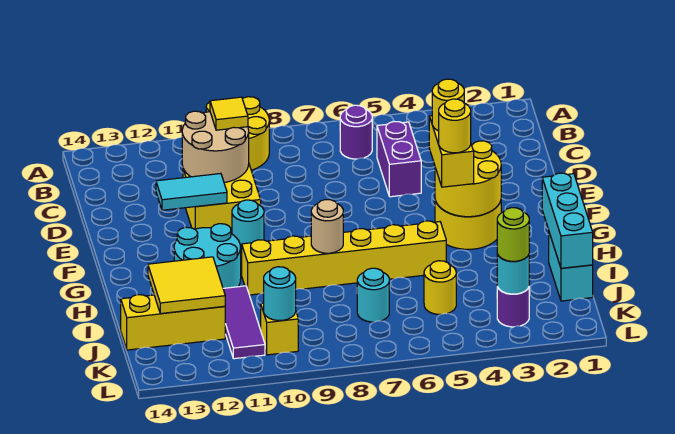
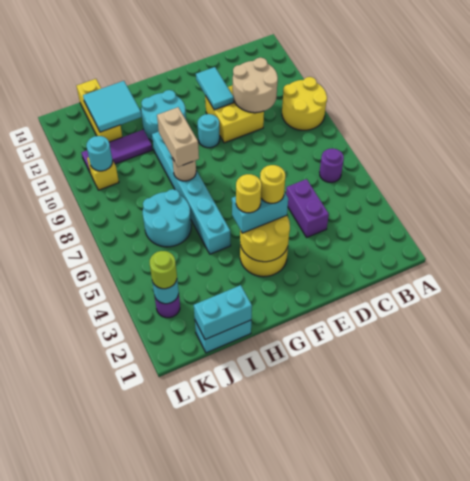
purple brick C5:D5 level 1 -> purple brick D4:D5 level 1
yellow tile C10 level 3 -> none
yellow brick F4:G4 level 3 -> cyan brick F4:G4 level 3
cyan brick H1:J1 level 2 -> cyan brick I1:J1 level 2
yellow brick H5:H10 level 1 -> cyan brick H5:H10 level 1
none -> tan brick H8:H9 level 3
yellow tile I12:J13 level 2 -> cyan tile I12:J13 level 2
yellow round brick J5 level 1 -> none
cyan round brick J7 level 1 -> cyan round brick I6:J7 level 1

